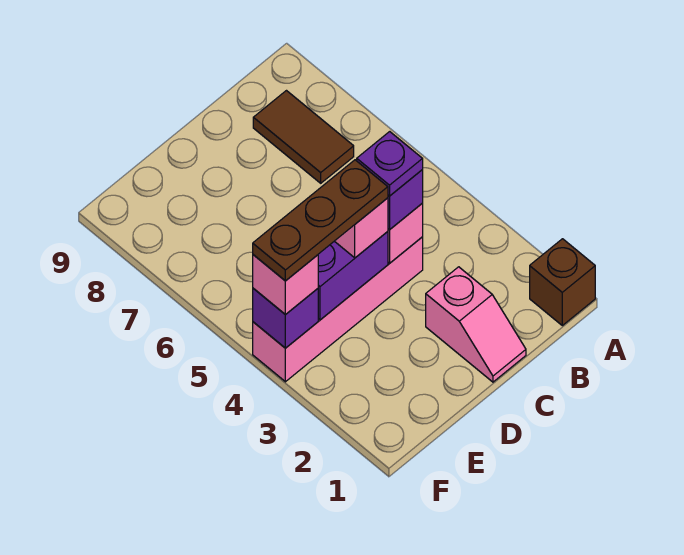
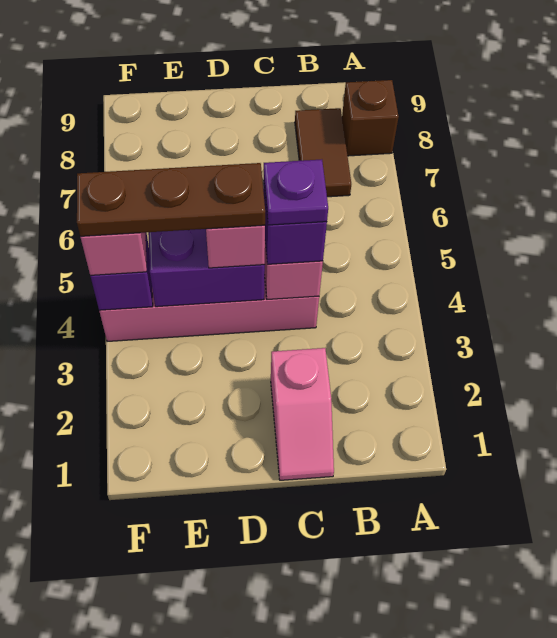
brown brick A1 level 1 -> brown brick A8 level 1

